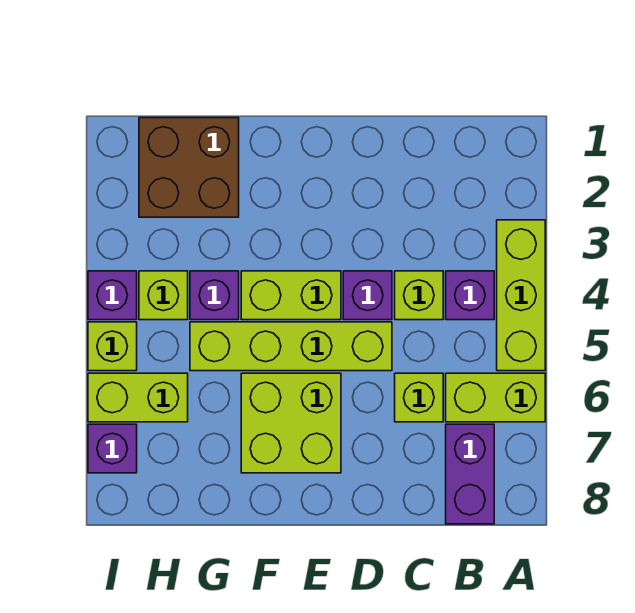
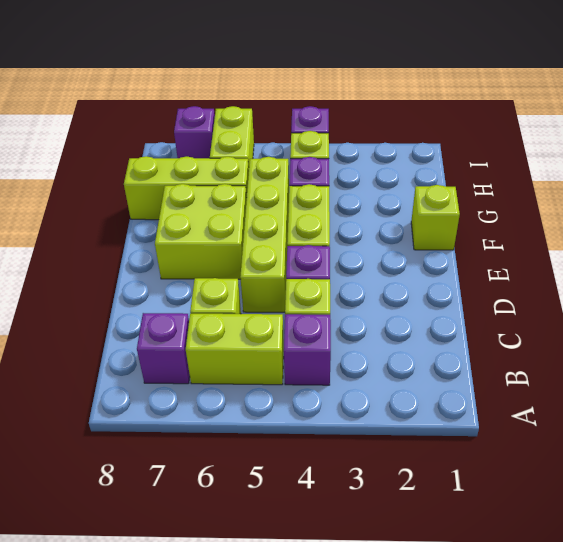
lime brick A3:A5 level 1 -> lime brick G6:G8 level 1
lime brick A6:B6 level 1 -> lime brick B5:B6 level 1
purple brick B7:B8 level 1 -> purple brick B7 level 1
brown brick G1:H2 level 1 -> none
lime brick I5 level 1 -> lime brick F1 level 1

